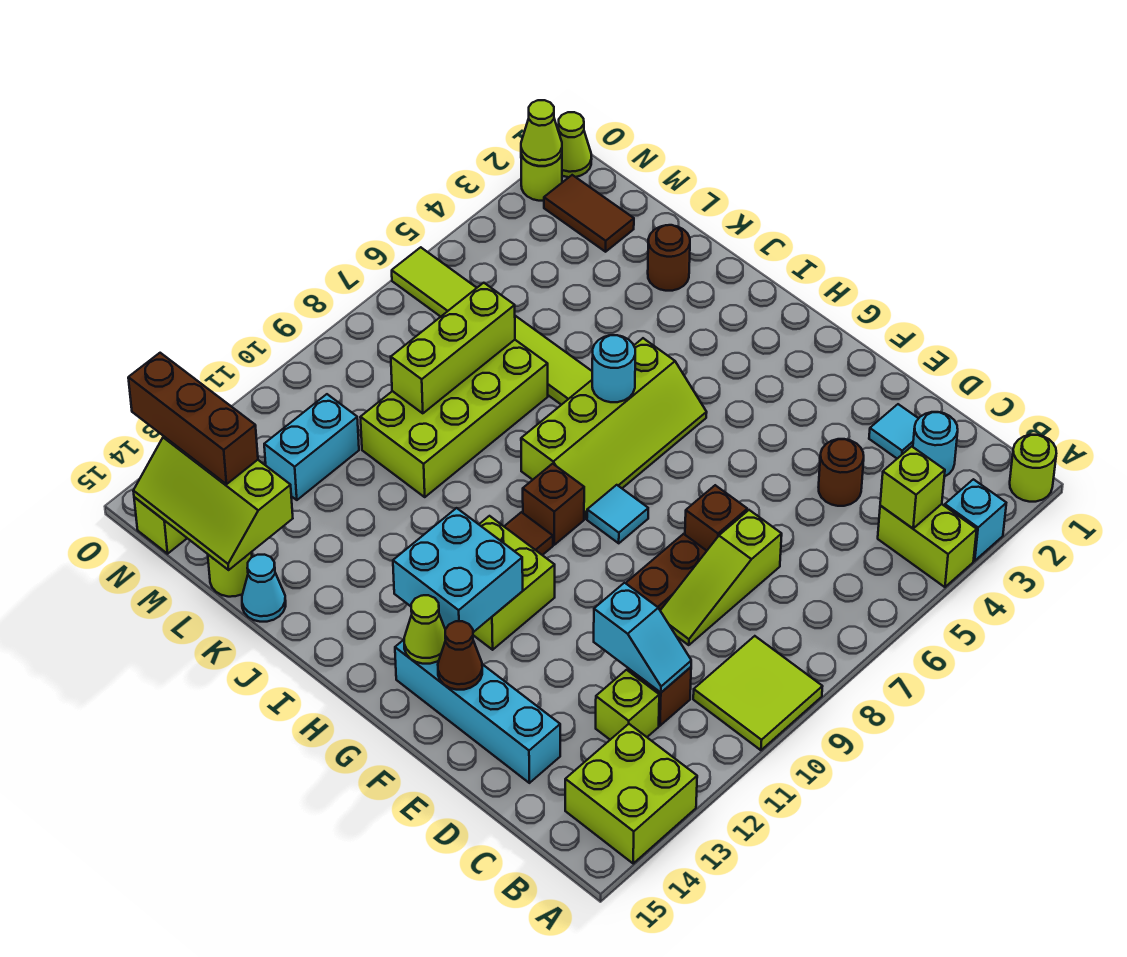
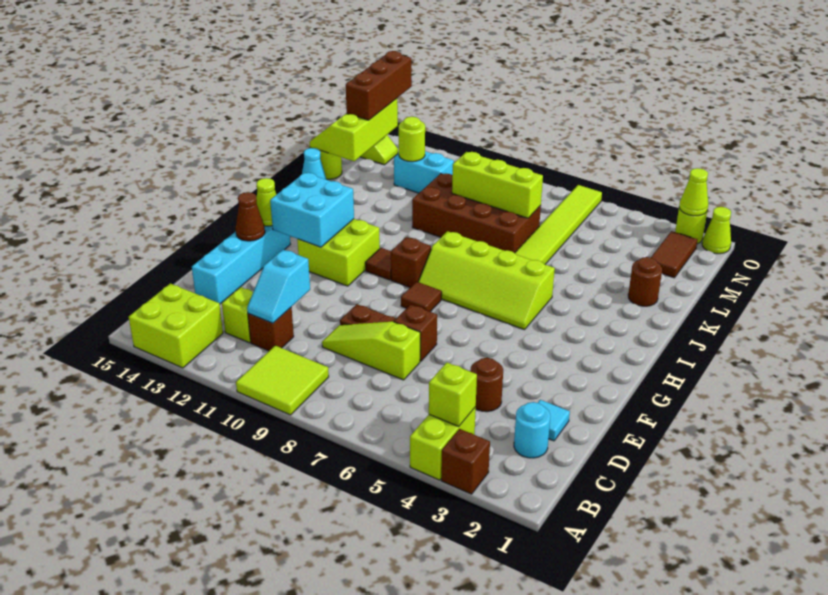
lime round brick A1 level 1 -> lime round brick M12 level 2
cyan brick A3 level 1 -> brown brick A3 level 1
cyan tile G8 level 1 -> brown tile G8 level 1
cyan round brick I6 level 2 -> none
lime brick K7:L10 level 1 -> brown brick K7:L10 level 1

